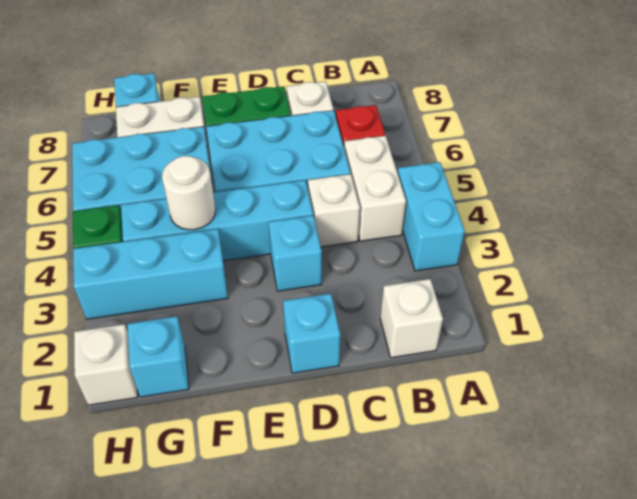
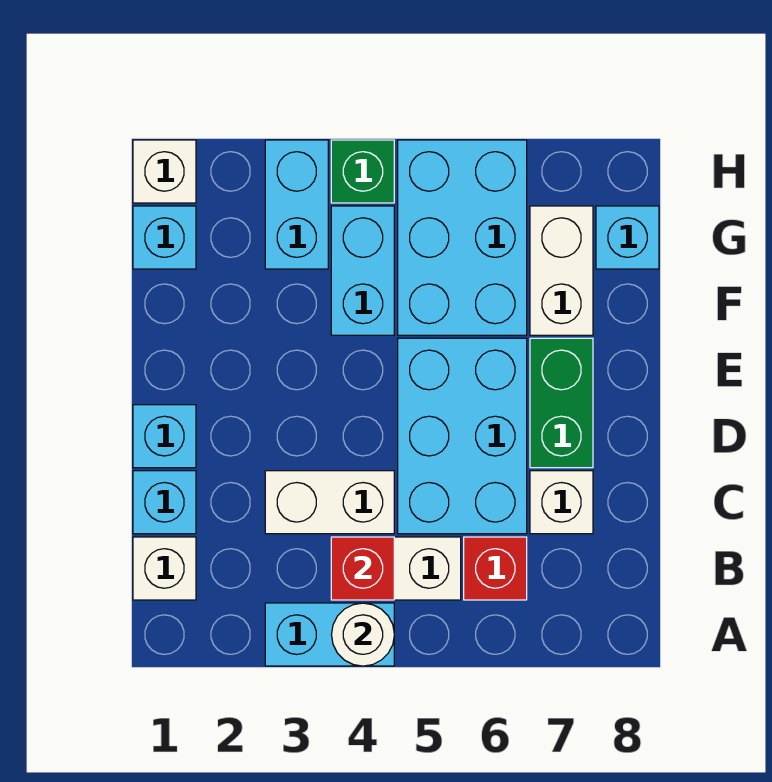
none -> red brick B4 level 2
white brick C4 level 1 -> white brick C3:C4 level 1
cyan brick D3 level 1 -> cyan brick C1 level 1
cyan brick D4:G4 level 1 -> cyan brick F4:G4 level 1
cyan brick F3:H3 level 1 -> cyan brick G3:H3 level 1
white round brick F4 level 2 -> white round brick A4 level 2

